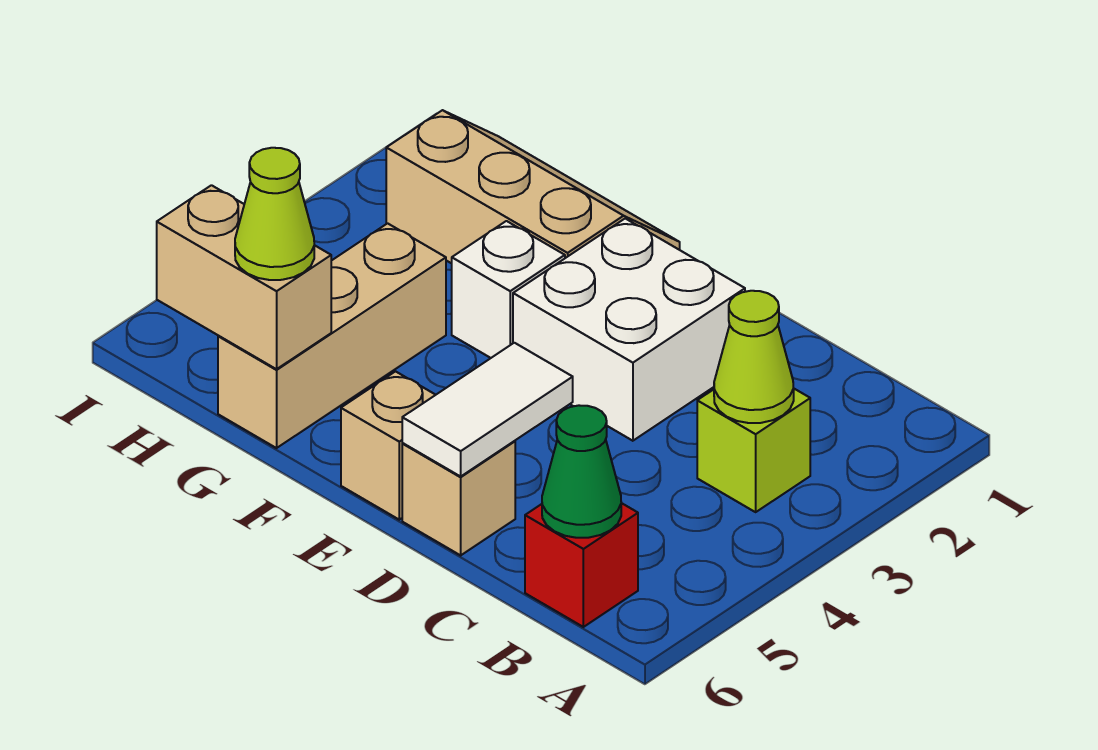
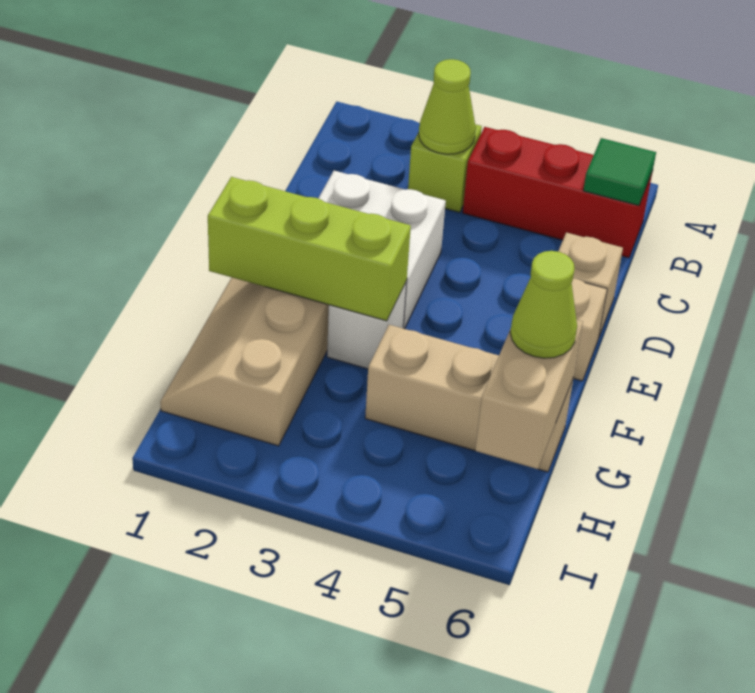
red brick B6 level 1 -> red brick B4:B6 level 1
green cone B6 level 2 -> green tile B6 level 2
white tile D5:D6 level 2 -> none
none -> lime brick F1:F3 level 2

